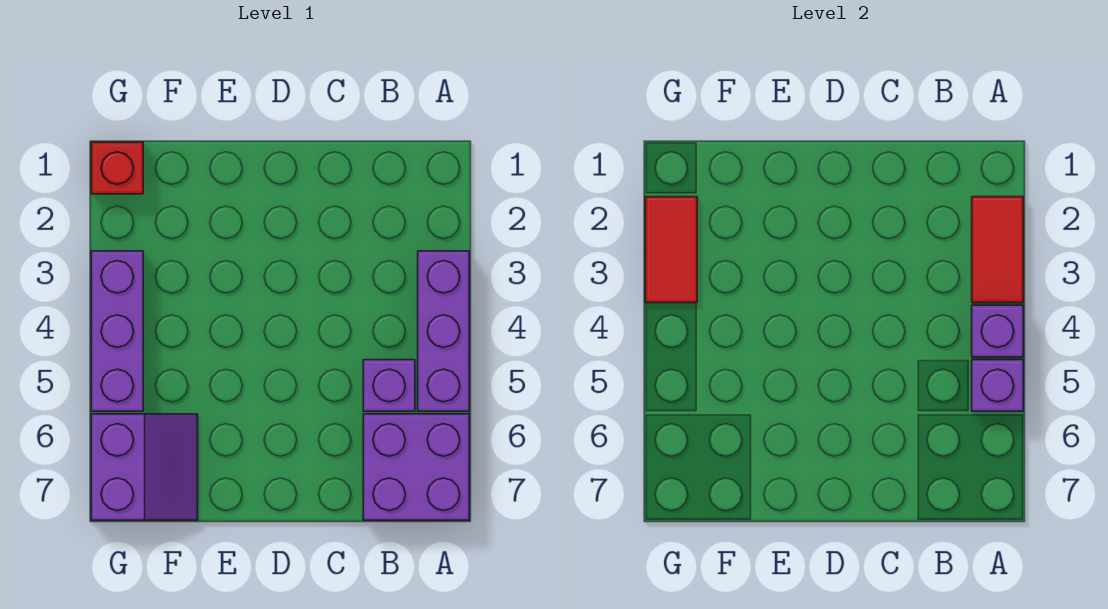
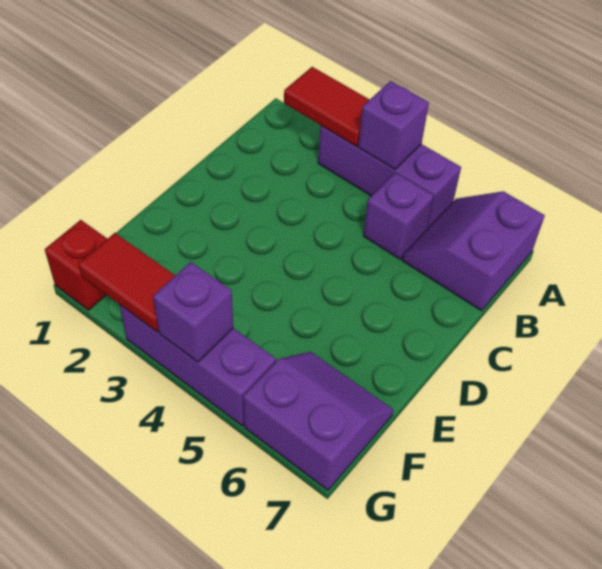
purple brick A5 level 2 -> purple brick G4 level 2
purple brick A6:B7 level 1 -> purple slope A6:B7 level 1 top 7

